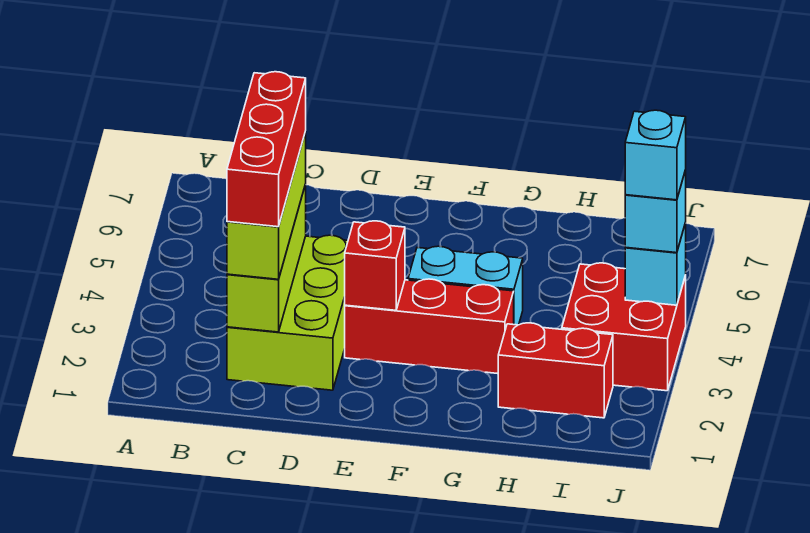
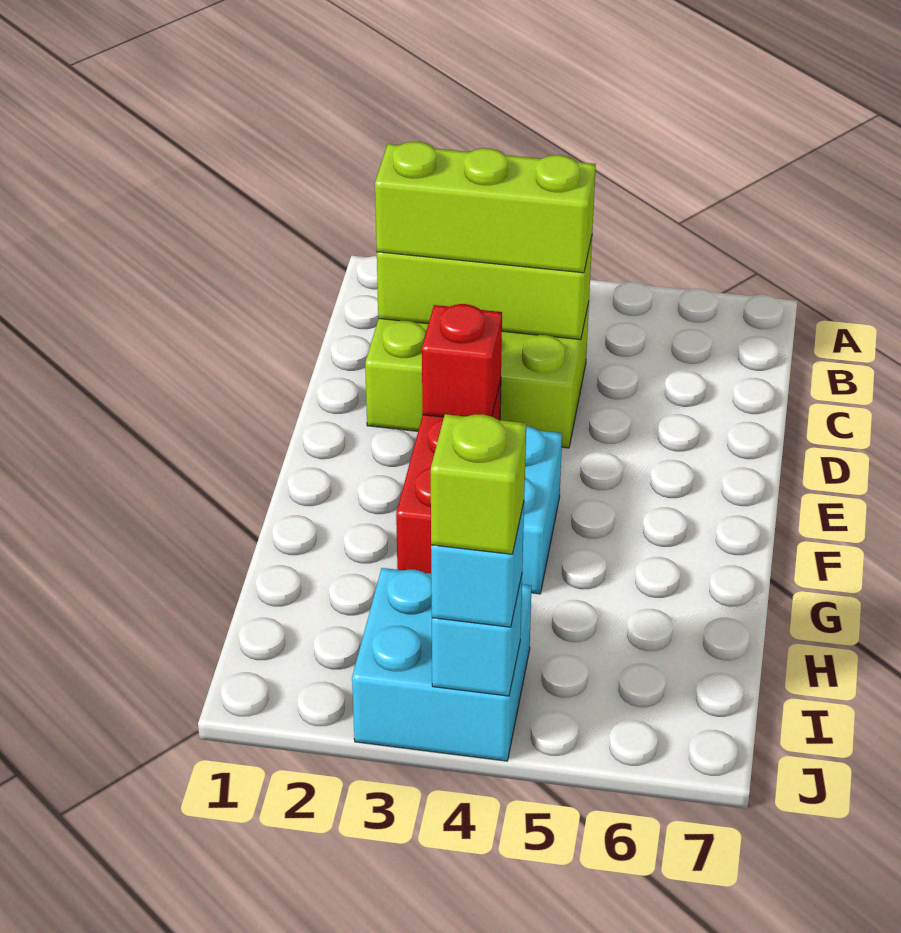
red brick C2:C4 level 4 -> none
red brick H2:I2 level 1 -> none
red brick I3:J4 level 1 -> cyan brick I3:J4 level 1
cyan brick J4 level 4 -> lime brick J4 level 4

